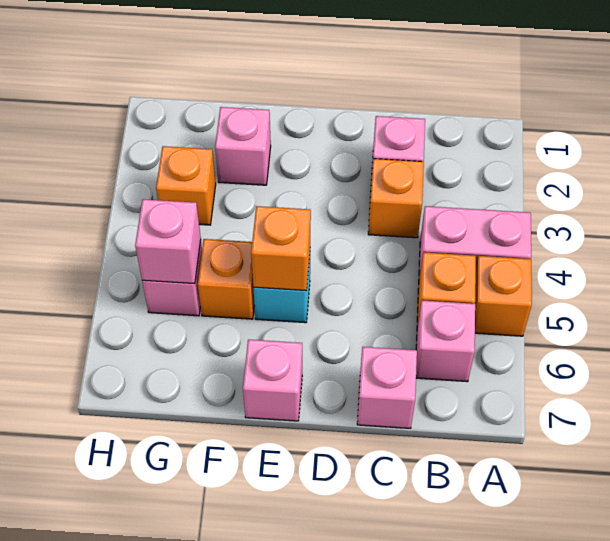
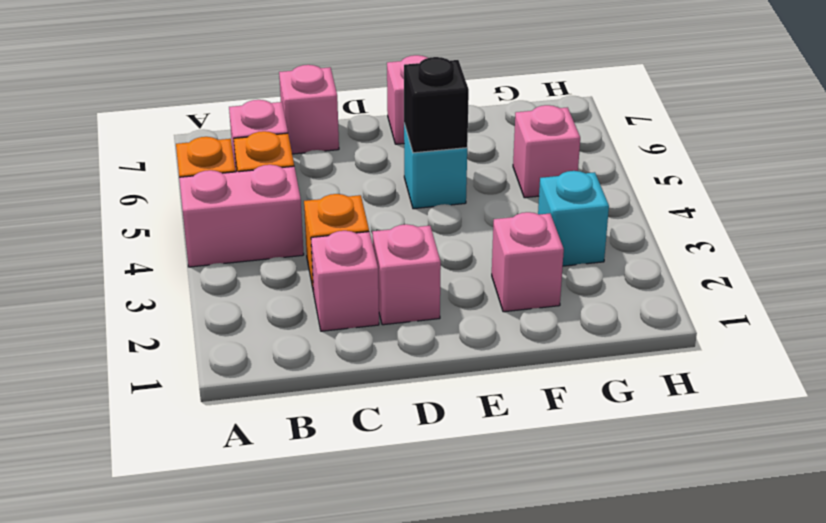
orange brick E5 level 2 -> black brick E5 level 2
orange brick F5 level 1 -> none
orange brick G3 level 1 -> cyan brick G3 level 1
pink brick G5 level 2 -> pink brick D2 level 1

